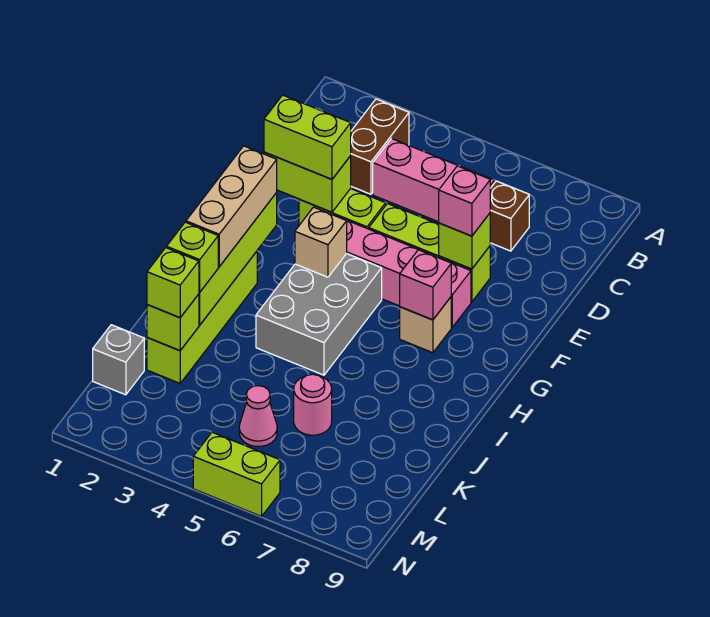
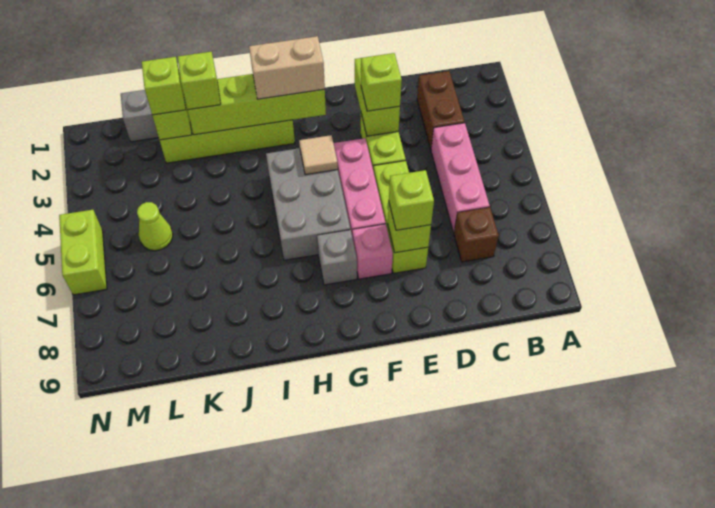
brown brick B3:C3 level 1 -> brown brick C2:C3 level 1
lime brick E2:E3 level 3 -> lime brick E3 level 3
pink brick E7 level 3 -> lime brick E7 level 3
tan brick G2:I2 level 3 -> tan brick G2:H2 level 3
grey brick G4:I5 level 1 -> grey brick G4:H6 level 1
tan brick G4 level 2 -> tan tile G4 level 2
tan brick G7 level 1 -> grey brick G7 level 1
pink brick G7 level 2 -> none
pink round brick K6 level 1 -> none
pink cone L5 level 1 -> lime cone L5 level 1

